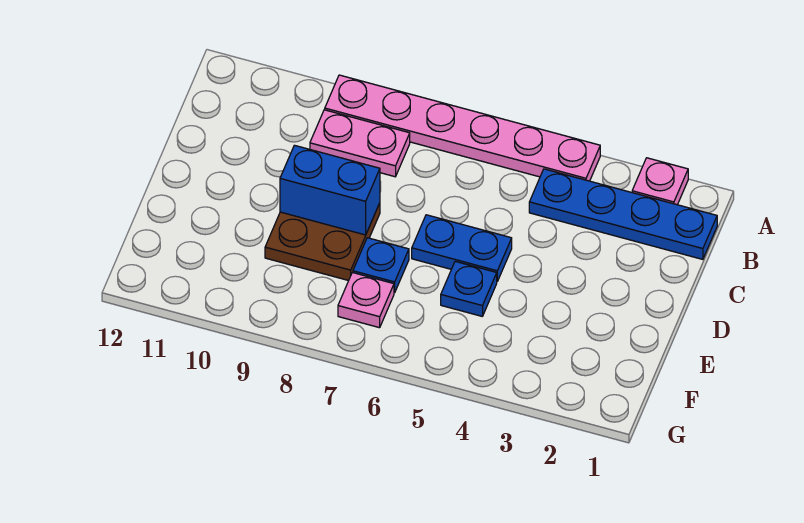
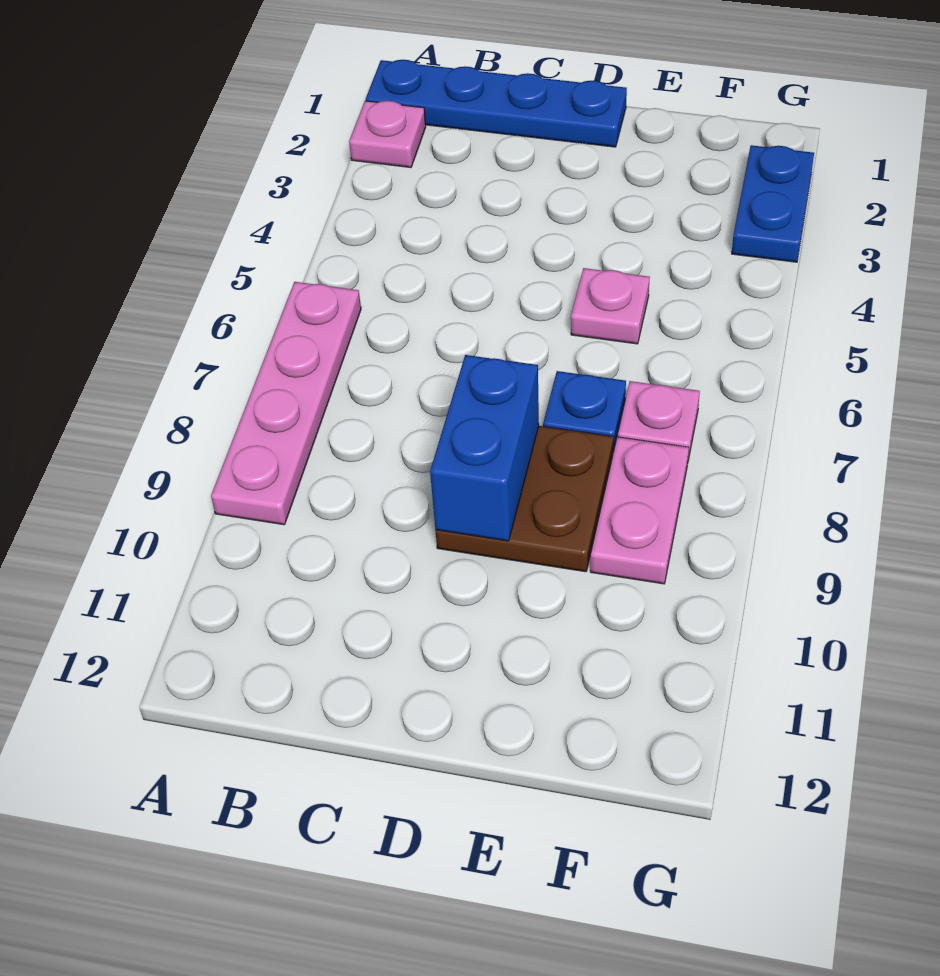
pink plate A4:A9 level 1 -> pink plate A6:A9 level 1
blue plate B1:B4 level 1 -> blue plate A1:D1 level 1
pink plate B8:B9 level 1 -> pink plate F8:F9 level 1
blue plate D5:D6 level 1 -> blue plate G2:G3 level 1
blue plate E5 level 1 -> pink plate E5 level 1

